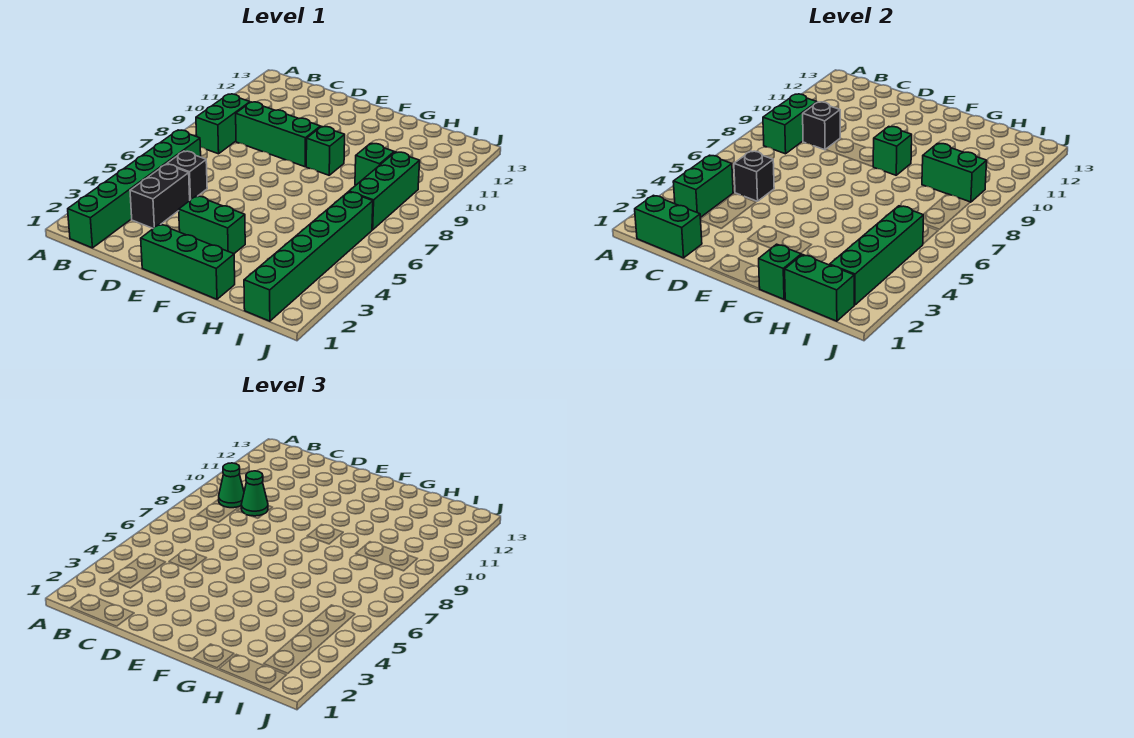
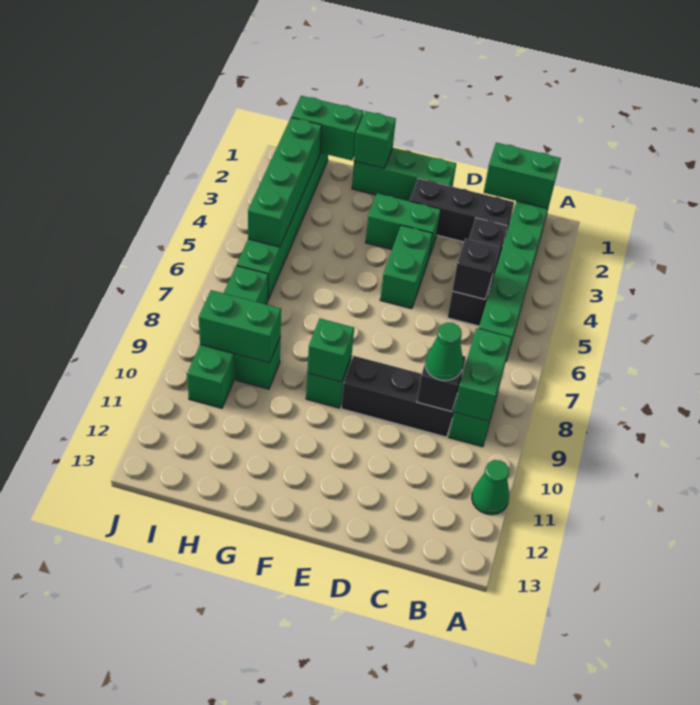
green brick B3:B4 level 2 -> green brick E4:E5 level 1
green cone B9 level 3 -> green cone A11 level 1
none -> black brick C2:E2 level 1
green brick C9:E9 level 1 -> black brick C9:E9 level 1
green brick I7:I9 level 1 -> green brick I7:I10 level 1

